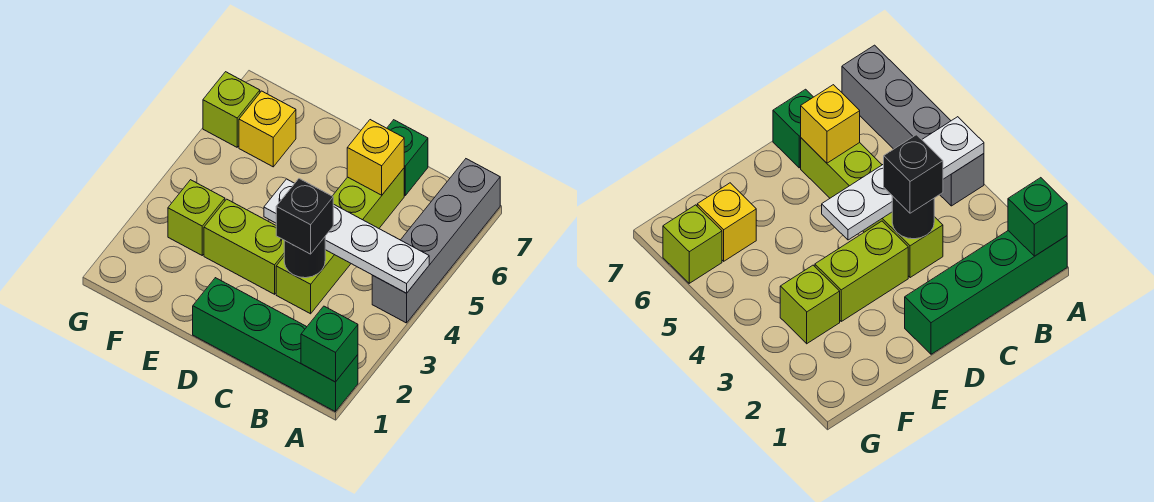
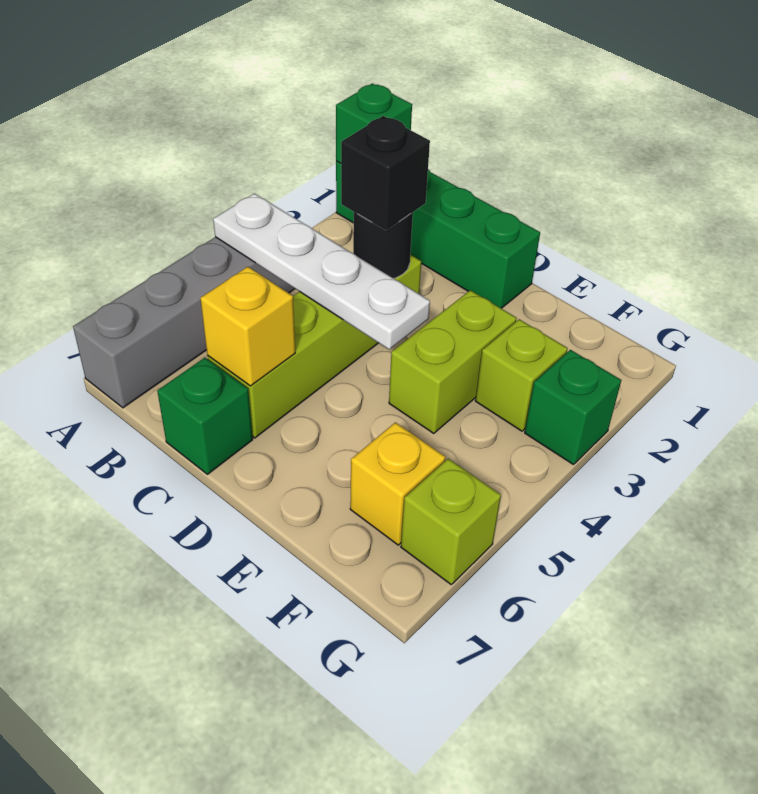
lime brick D3:E3 level 1 -> lime brick E3:E4 level 1
none -> green brick G3 level 1

